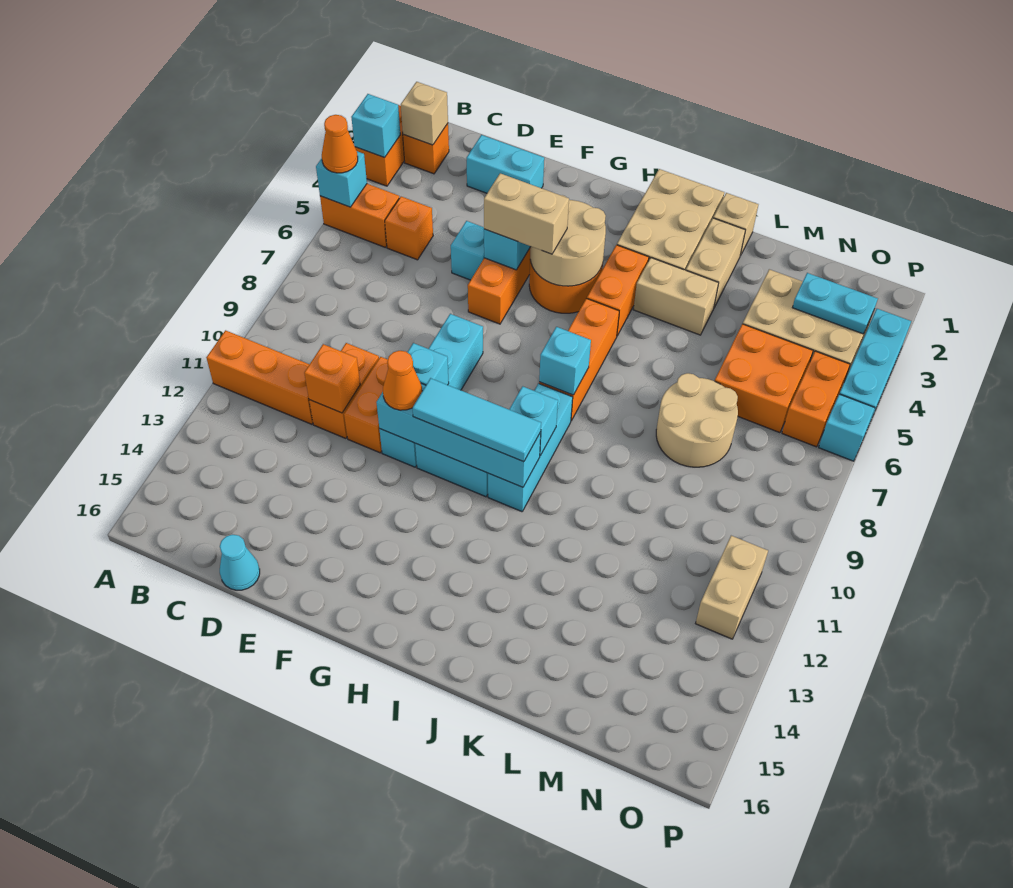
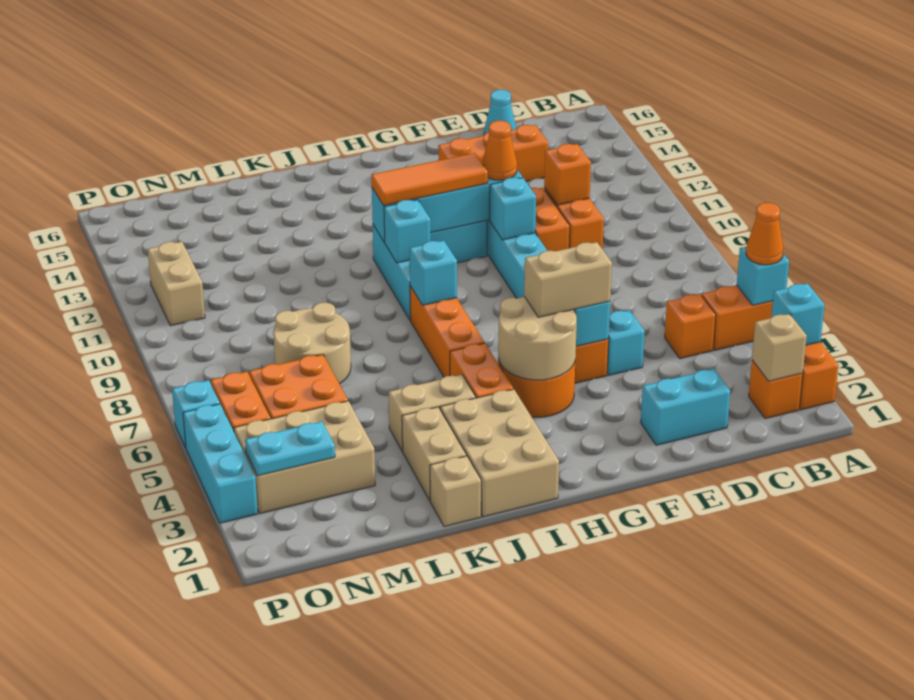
orange brick A11:C11 level 1 -> orange brick D14:F14 level 1
cyan tile G11:I11 level 3 -> orange tile G11:I11 level 3

